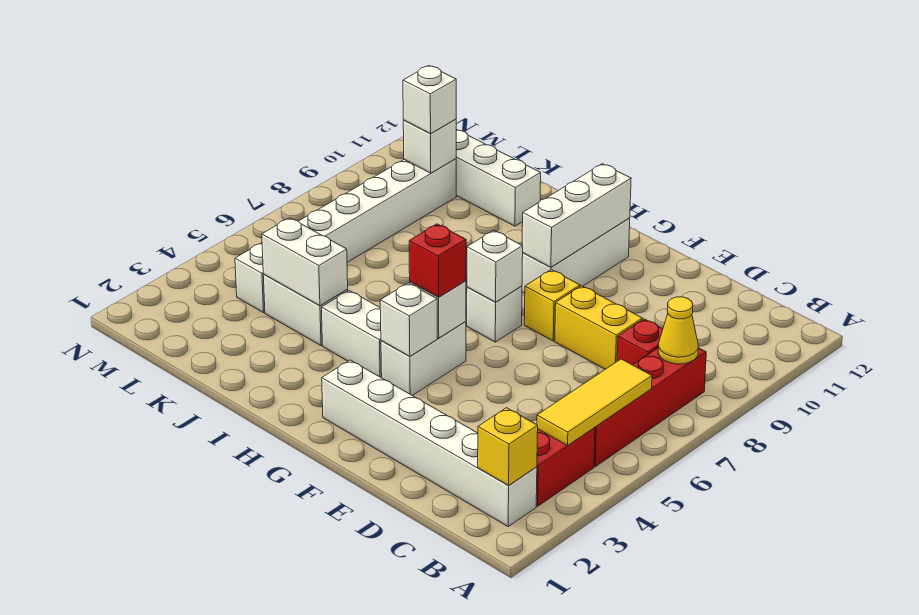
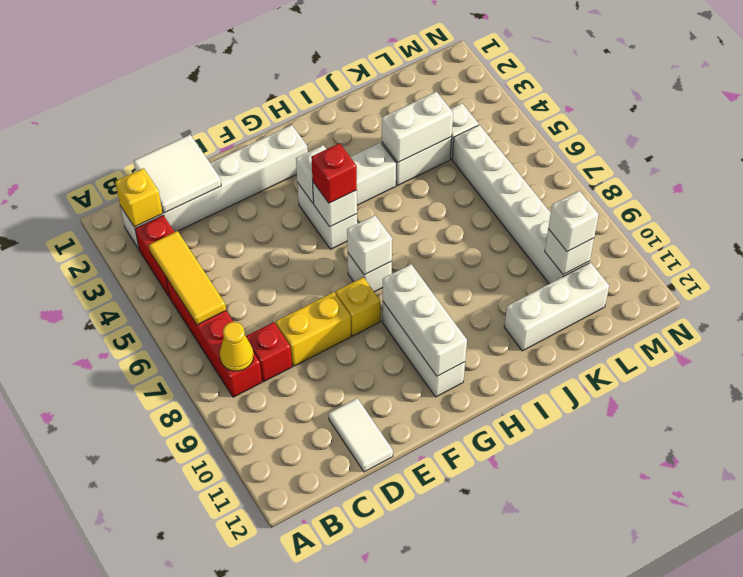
none -> white tile C1:D2 level 2
none -> white tile D11:D12 level 1

